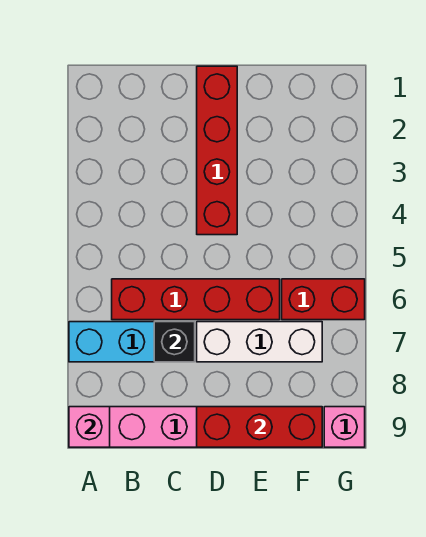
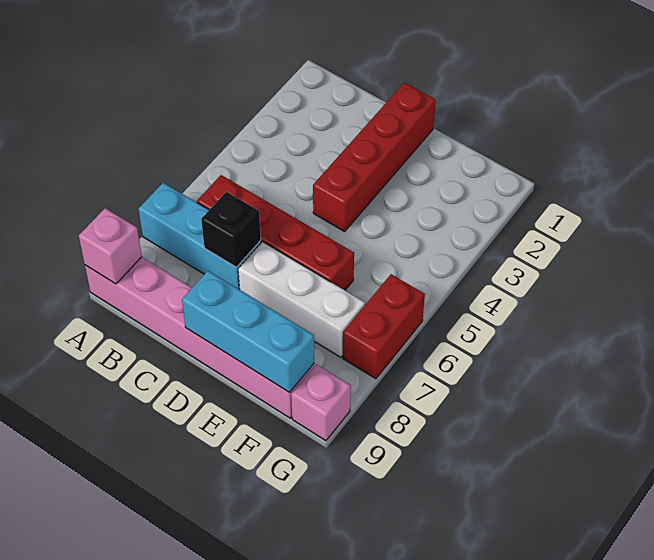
red brick D9:F9 level 2 -> cyan brick D9:F9 level 2
red brick F6:G6 level 1 -> red brick G6:G7 level 1

